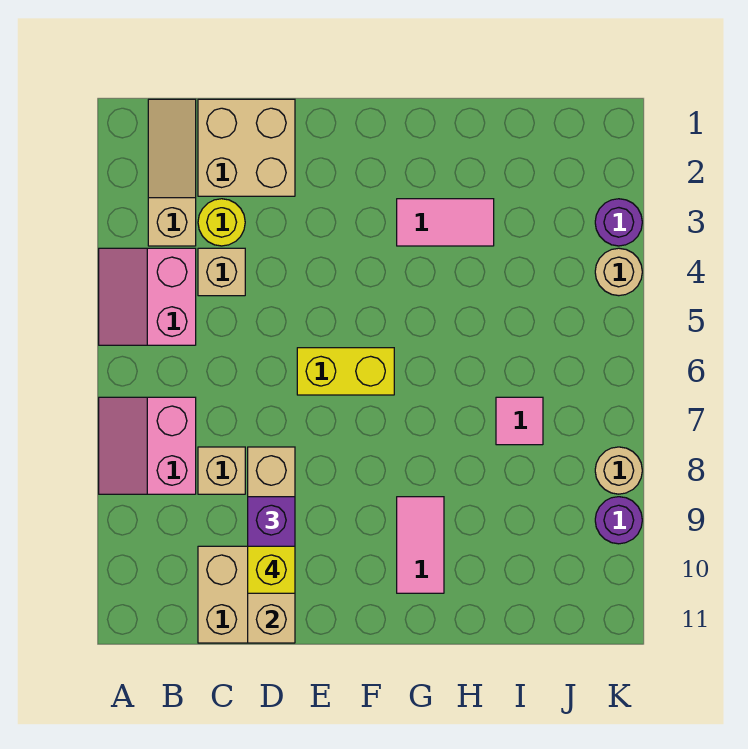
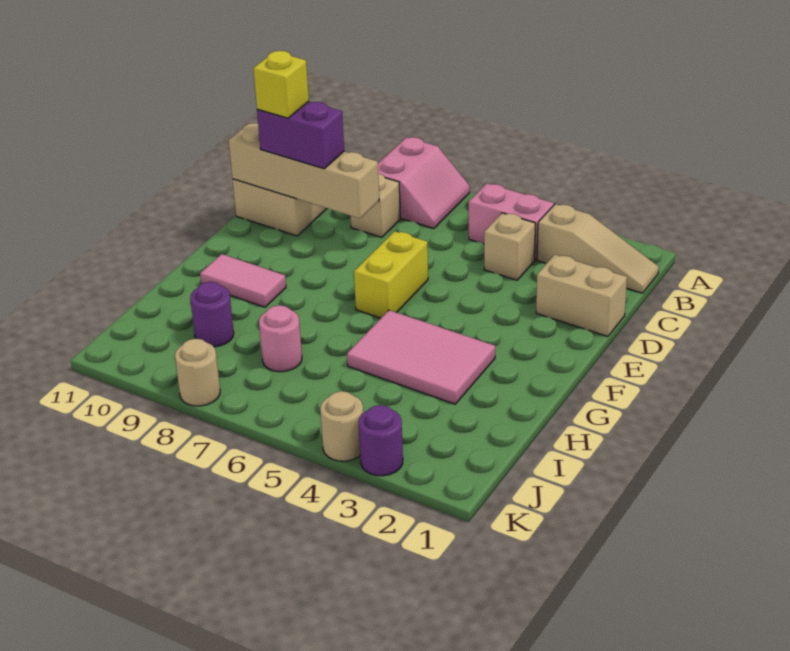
pink slope A7:B8 level 1 top B -> pink slope A7:B8 level 1 top 8
tan brick C1:D2 level 1 -> tan brick D1:D2 level 1
yellow round brick C3 level 1 -> none
pink tile G3:H3 level 1 -> pink tile G3:H5 level 1
pink tile I7 level 1 -> pink round brick I7 level 1
purple round brick K9 level 1 -> purple round brick I9 level 1

